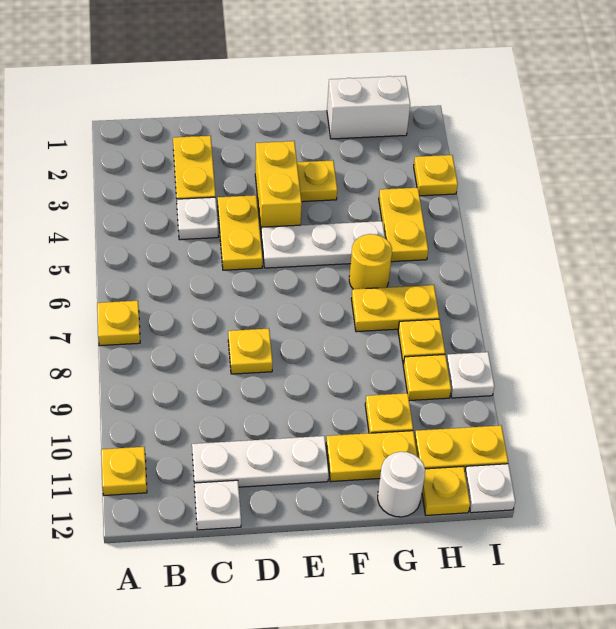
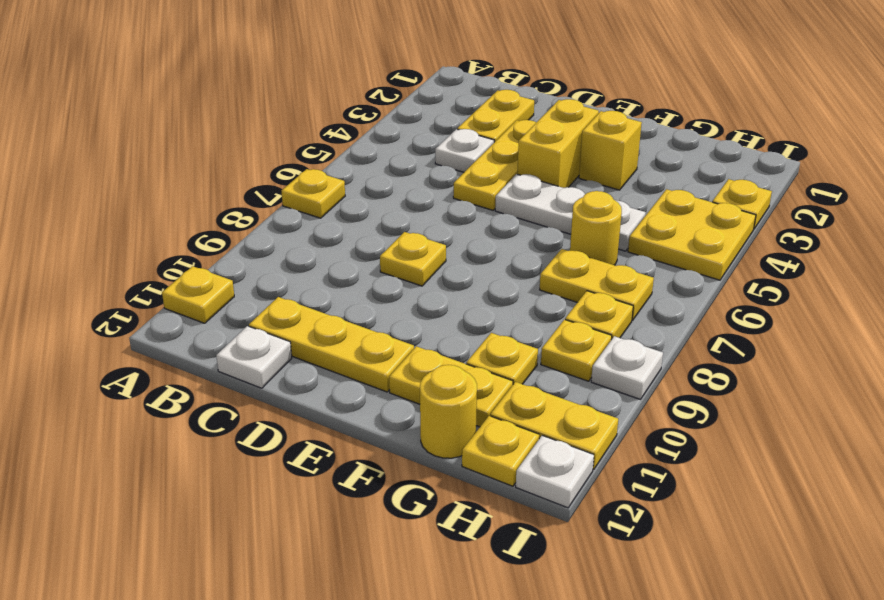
white plate C11:E11 level 1 -> yellow plate C11:E11 level 1
yellow plate D4:D5 level 1 -> yellow plate D3:D5 level 1
yellow plate F3 level 1 -> yellow brick F3 level 1
white brick G1:H1 level 1 -> none
white round brick G12 level 1 -> yellow round brick G12 level 1
yellow plate H4:H5 level 1 -> yellow plate H4:I5 level 1

